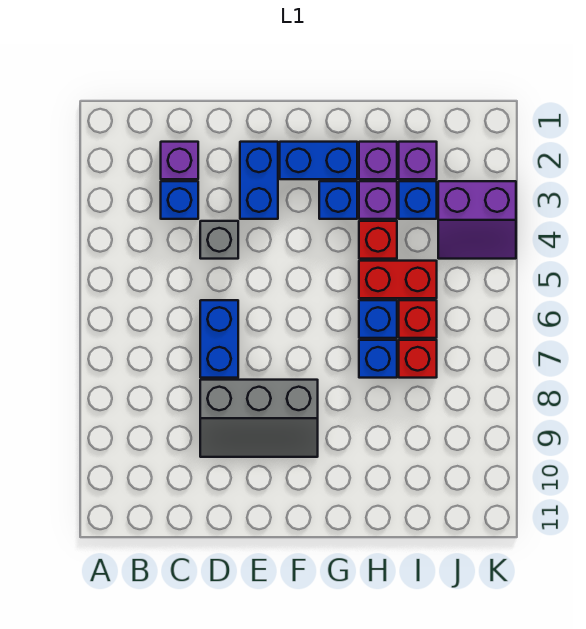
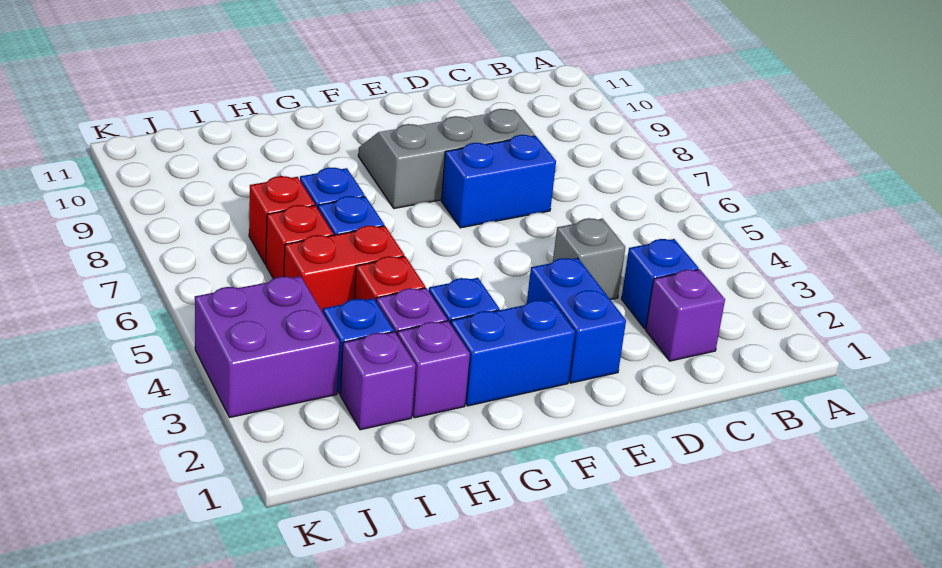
blue brick D6:D7 level 1 -> blue brick D7:E7 level 1
purple slope J3:K4 level 1 top 3 -> purple brick J3:K4 level 1

